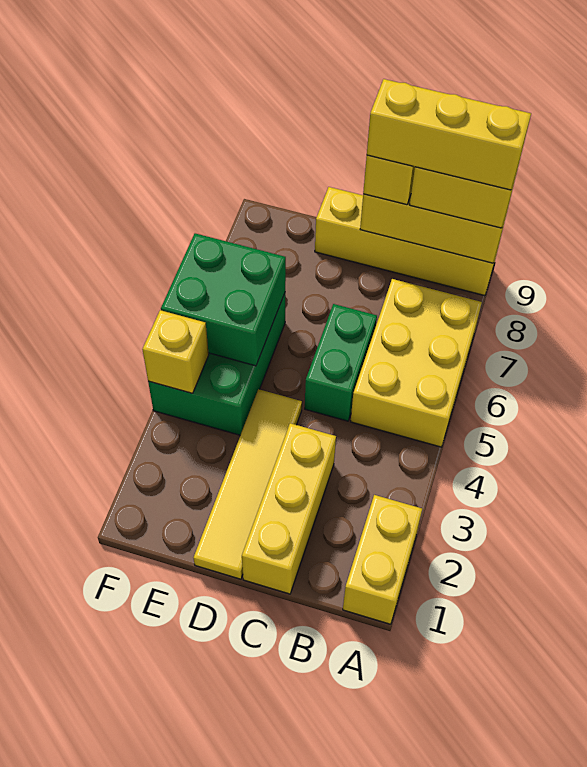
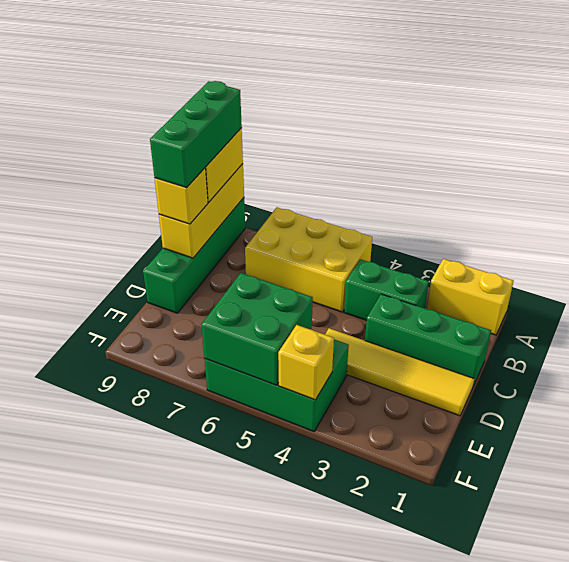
yellow brick A9:D9 level 1 -> green brick A9:D9 level 1
yellow brick A9:C9 level 4 -> green brick A9:C9 level 4
yellow brick C1:C3 level 1 -> green brick C1:C3 level 1
green brick C5:C6 level 1 -> green brick B3:B4 level 1

